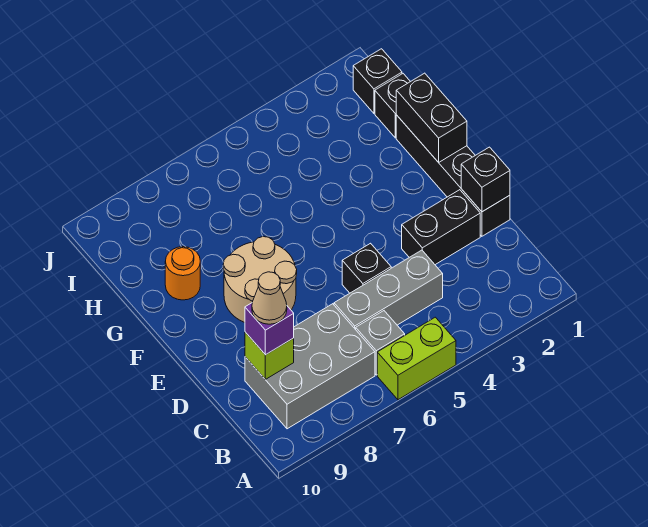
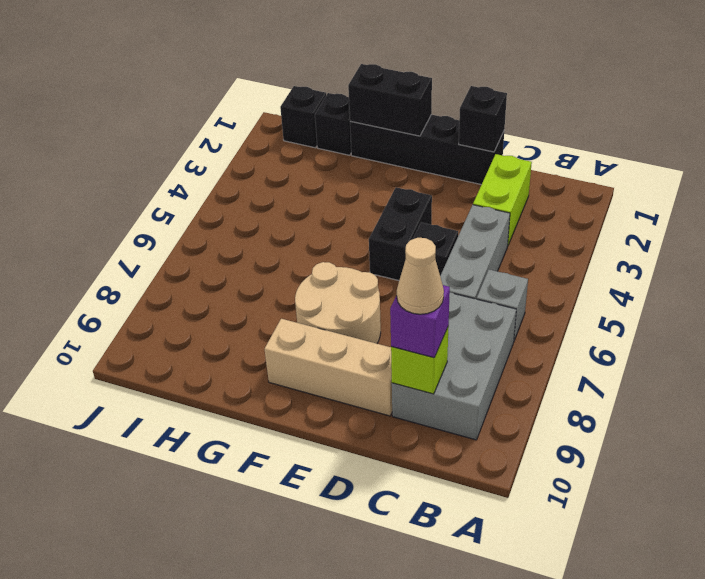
lime brick A5:A6 level 1 -> lime brick C2:C3 level 1
black brick D2:D3 level 1 -> black brick E4:E5 level 1
none -> tan brick D9:F9 level 1
orange round brick G9 level 1 -> none

